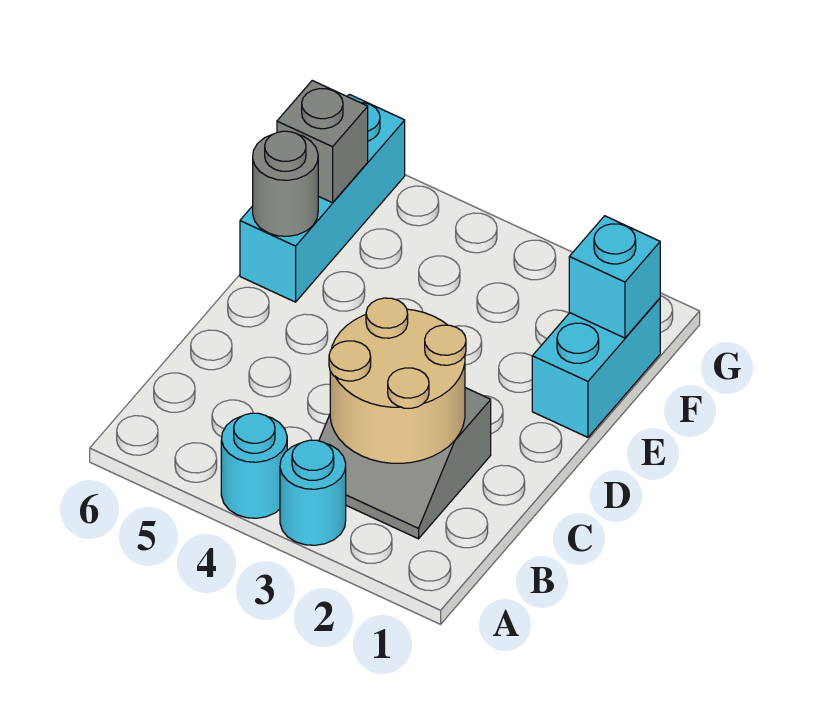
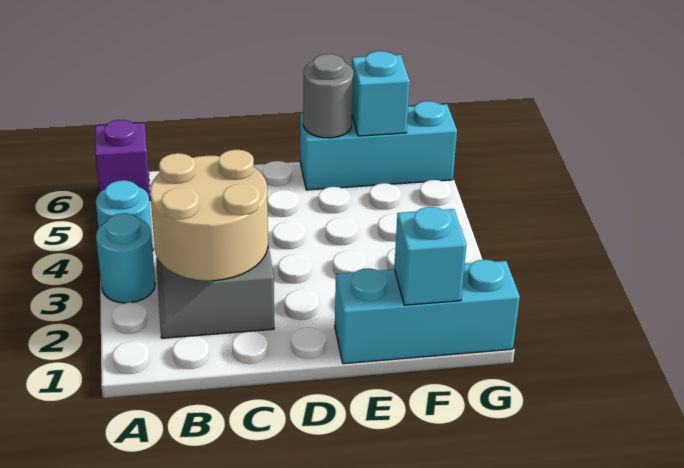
none -> purple brick A6 level 1
cyan brick E1:F1 level 1 -> cyan brick E1:G1 level 1
grey brick F6 level 2 -> cyan brick F6 level 2

